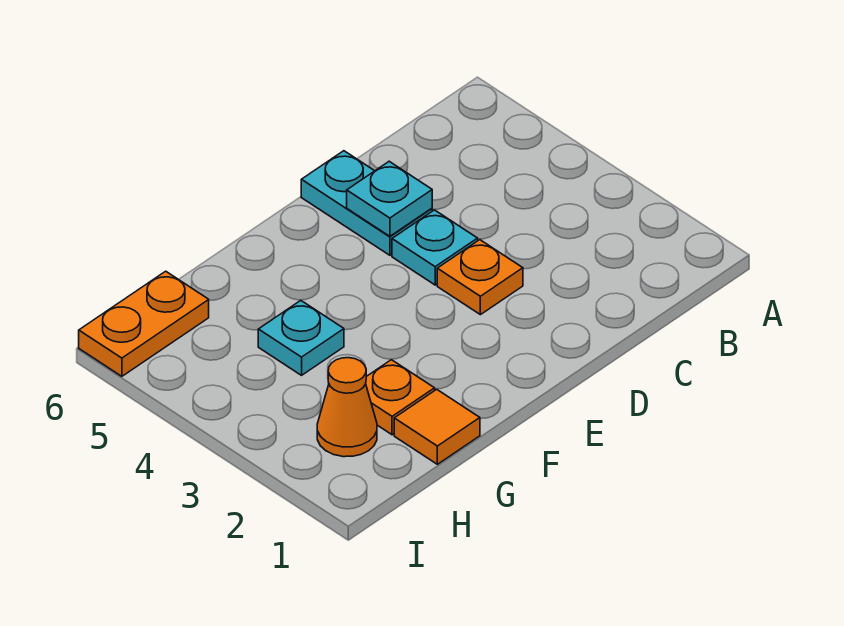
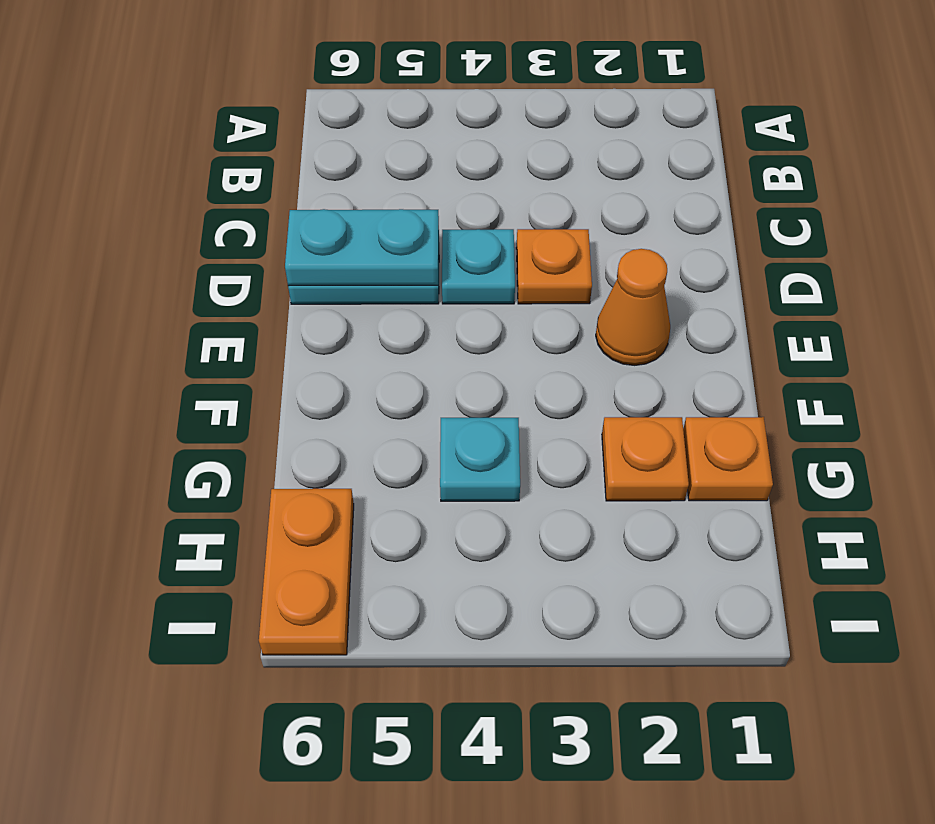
cyan plate D5 level 2 -> cyan plate D5:D6 level 2
orange tile G1 level 1 -> orange plate G1 level 1
orange cone H2 level 1 -> orange cone E2 level 1

